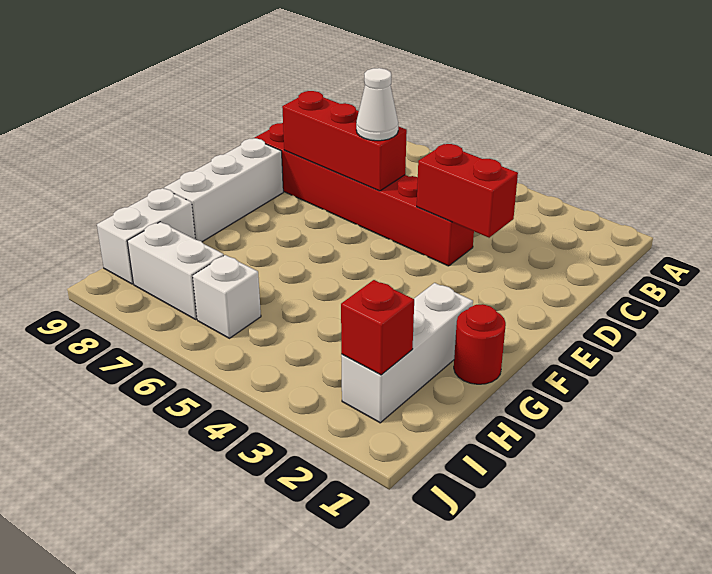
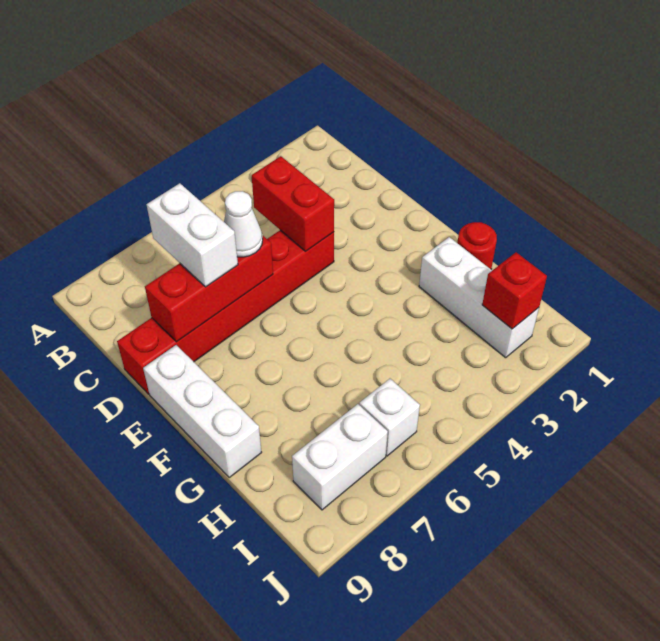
red brick D3:D4 level 2 -> red brick C4:D4 level 2
white brick H9:I9 level 1 -> white brick C7:D7 level 3

